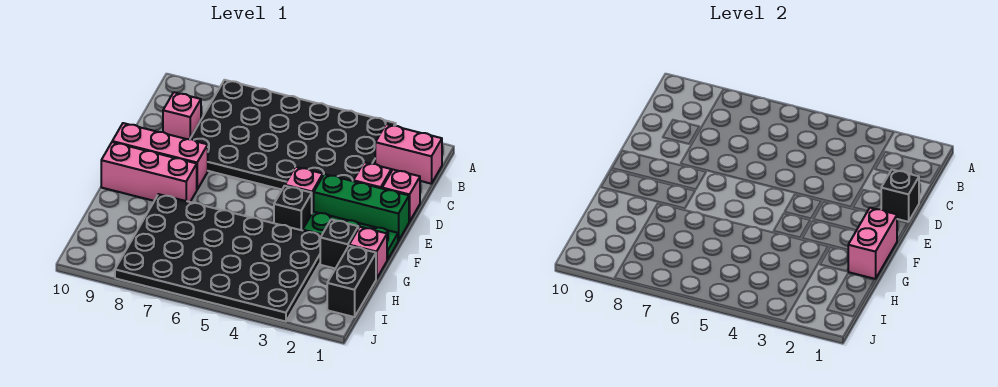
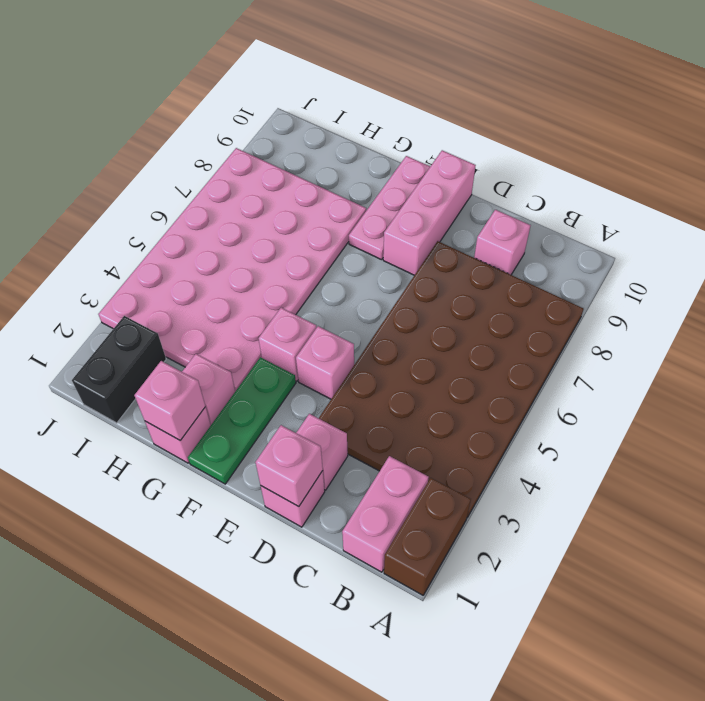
none -> brown brick A1:A2 level 1
black plate A3:D8 level 1 -> brown plate A3:D8 level 1
black brick D1 level 2 -> pink brick D1 level 2
green brick E1:E3 level 1 -> none
pink brick F1:G1 level 2 -> pink brick G1 level 2
black brick F4 level 1 -> pink brick F4 level 1
pink brick F8:F10 level 1 -> pink plate F8:F10 level 1
black brick G2 level 1 -> pink brick G2 level 1
black plate G3:J8 level 1 -> pink plate G3:J8 level 1
black brick H1:I1 level 1 -> black brick I1:I2 level 1

